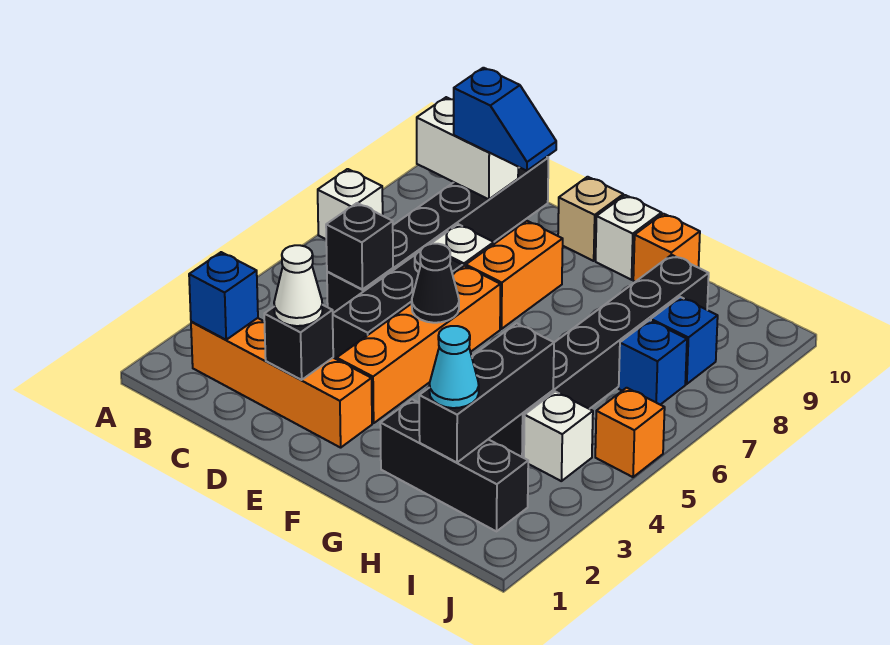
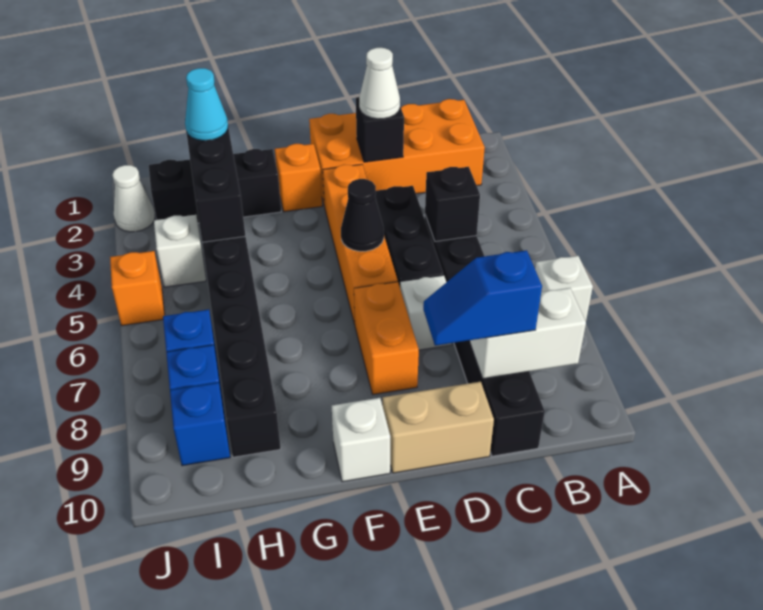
orange brick B2:E2 level 1 -> orange brick B1:E2 level 1
blue brick B2 level 2 -> blue brick I9 level 1
tan brick E10 level 1 -> tan brick D10:E10 level 1
orange brick G10 level 1 -> orange brick F2 level 1
none -> white cone J2 level 1

